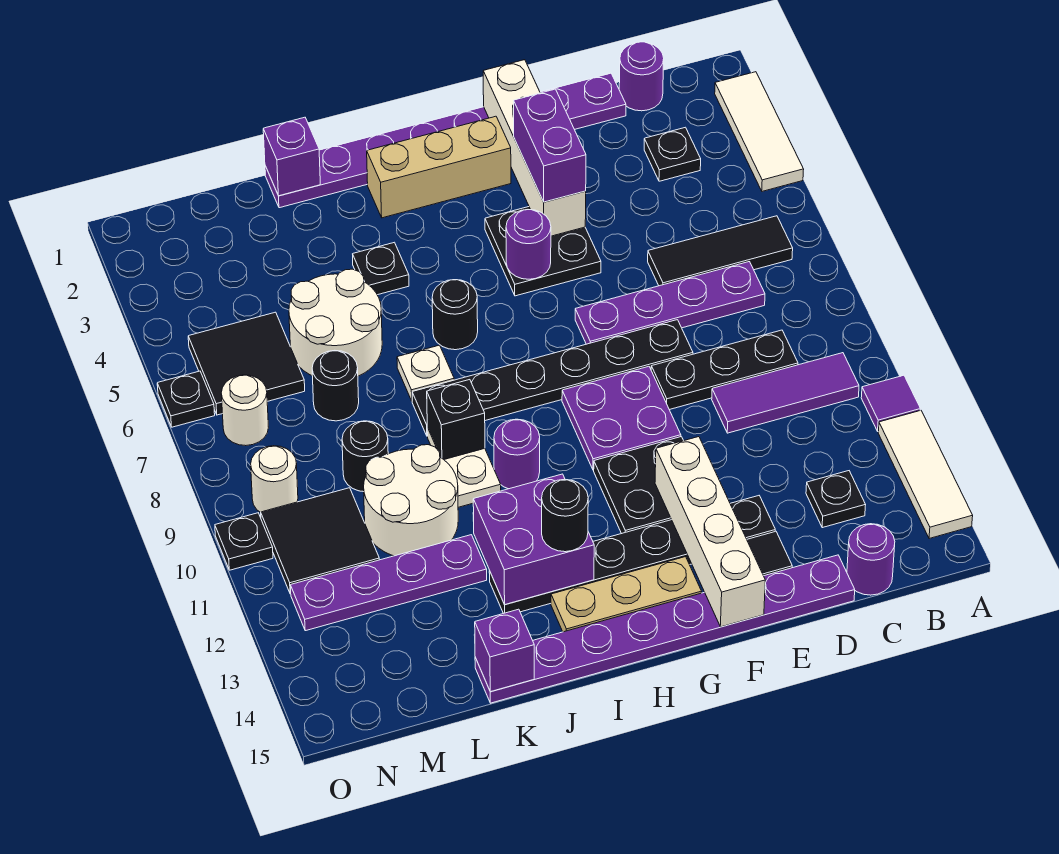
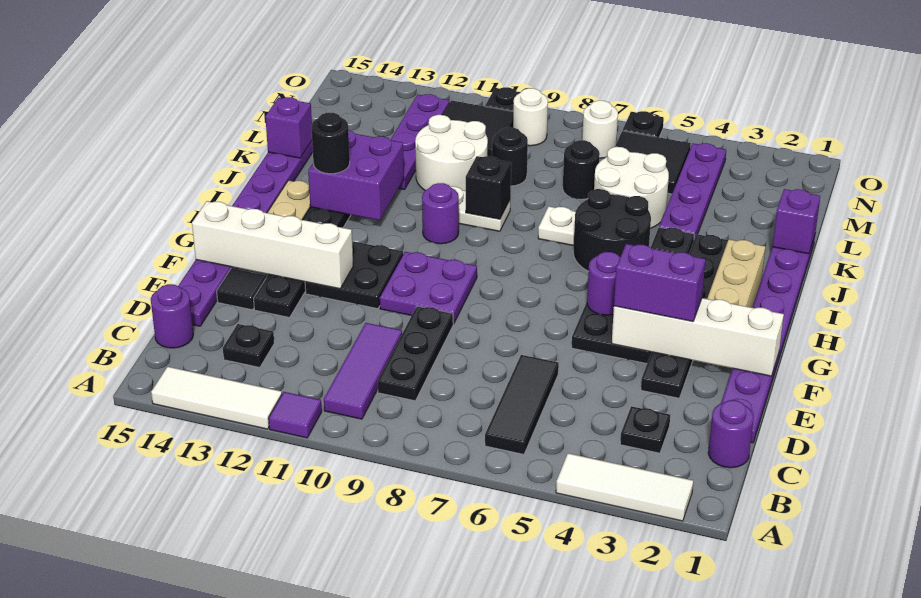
purple plate C7:F7 level 1 -> purple plate K4:N4 level 1
black plate E8:J8 level 1 -> black plate E3:J3 level 1
black round brick I6 level 1 -> black round brick I5:J6 level 1

